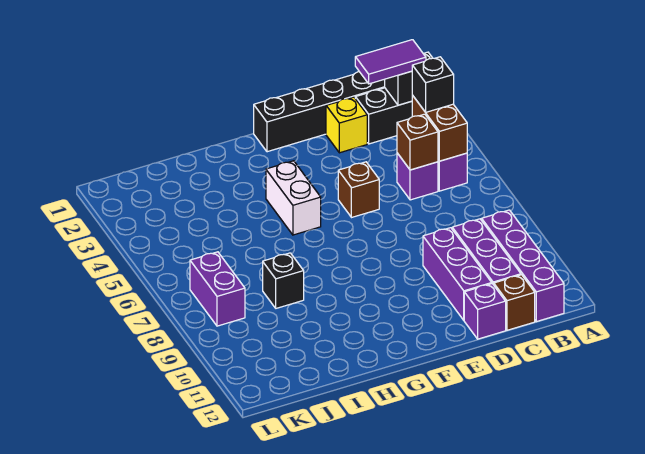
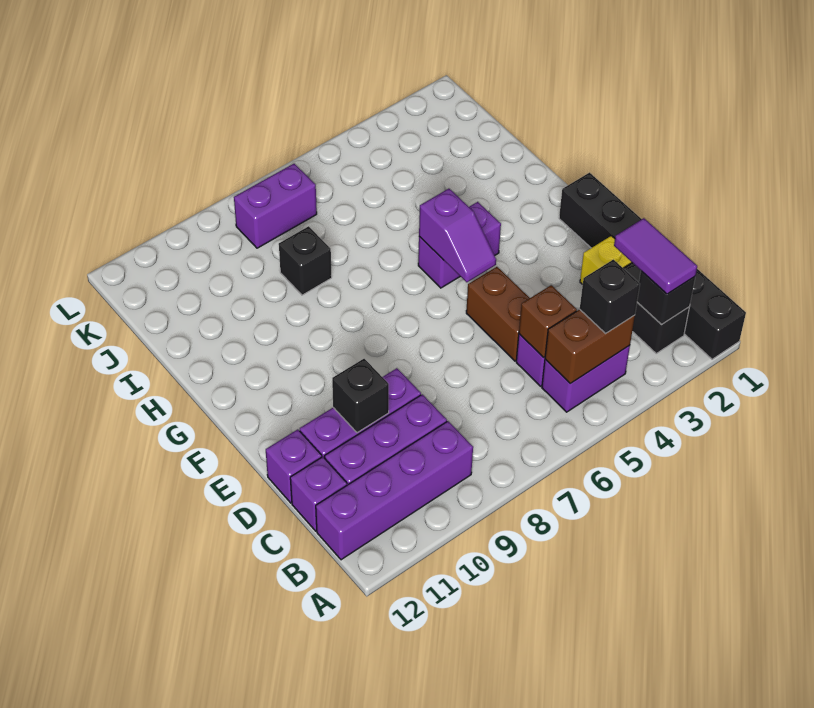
brown brick C12 level 1 -> purple brick C12 level 1
none -> black brick D10 level 2
brown brick E5 level 1 -> brown brick D5:E5 level 1
none -> purple slope F5:G5 level 2 top G
white brick G4:G5 level 1 -> purple brick G4:G5 level 1

